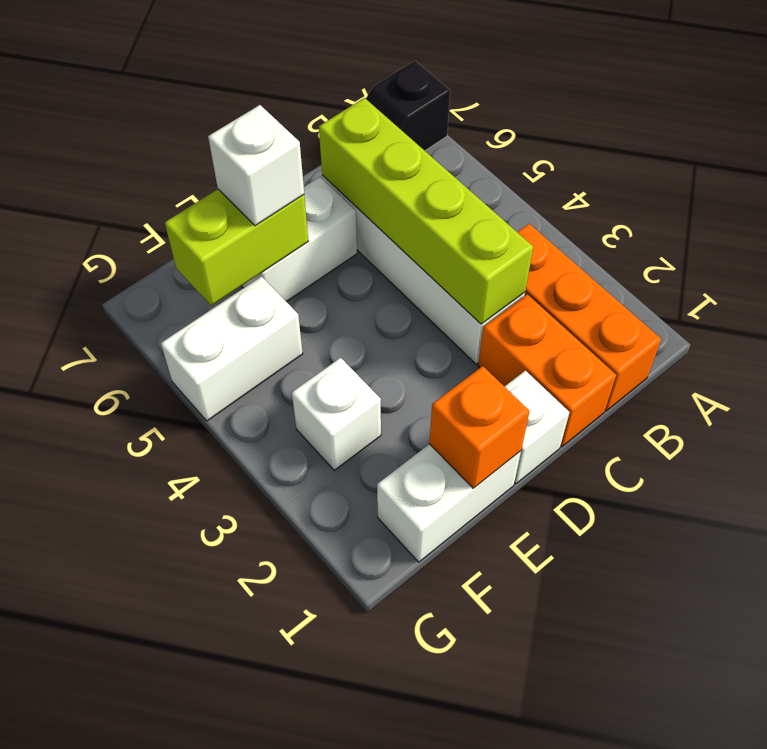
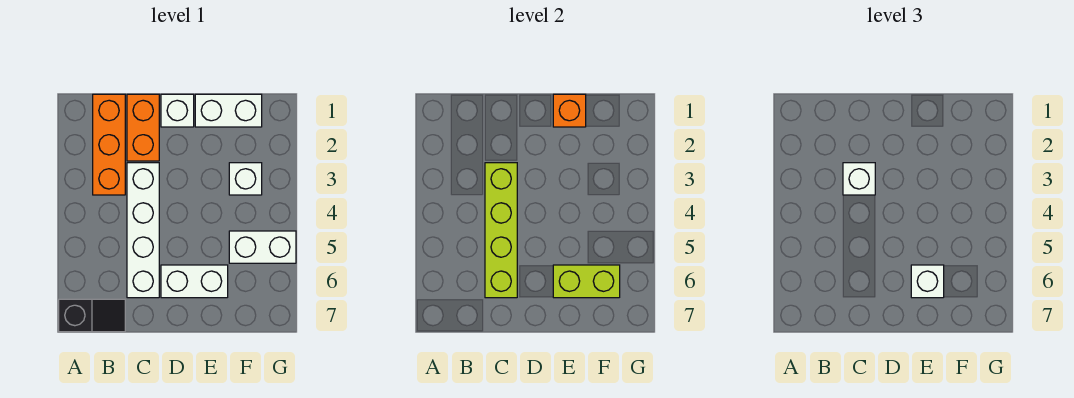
none -> white brick C3 level 3

